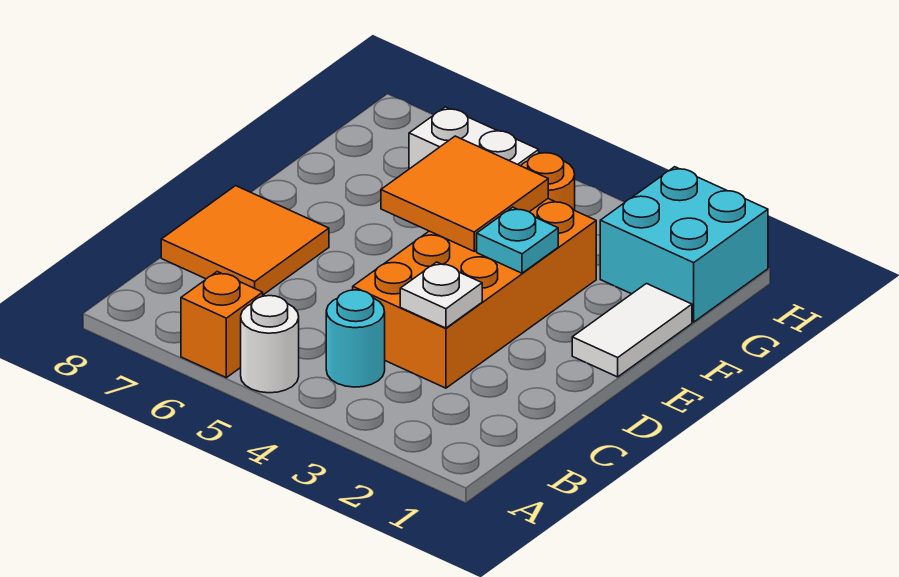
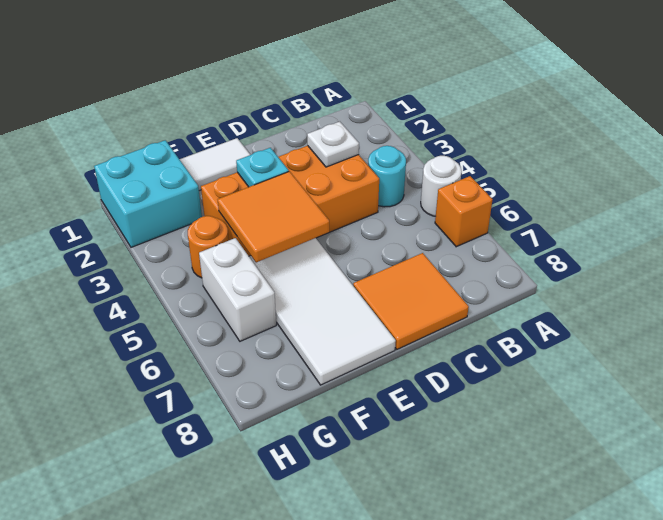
none -> white tile E5:F8 level 1

